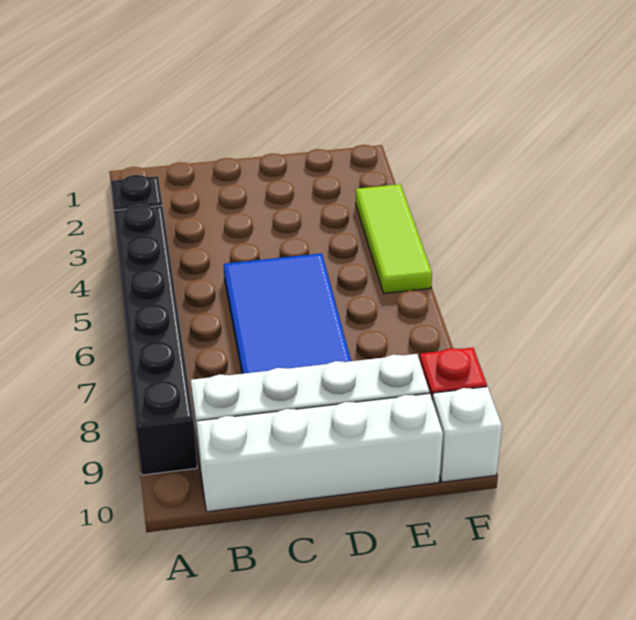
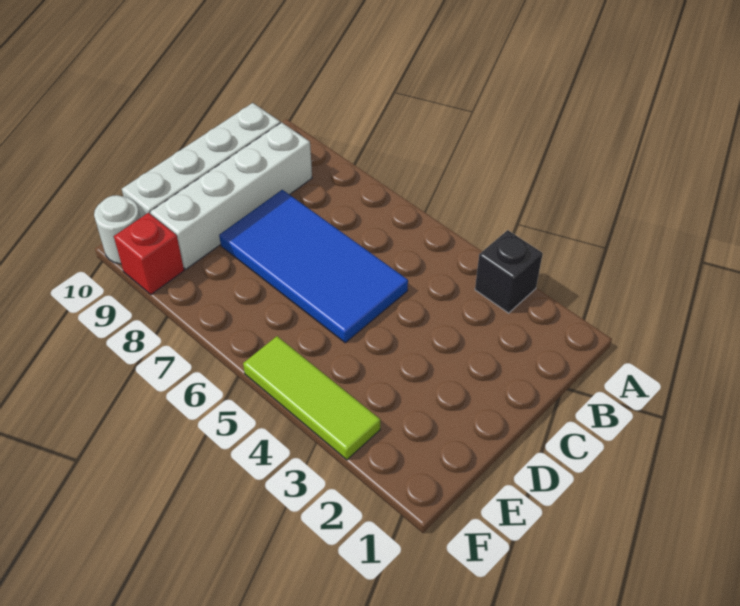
black brick A4:A9 level 1 -> none
white brick F10 level 1 -> white round brick F10 level 1

